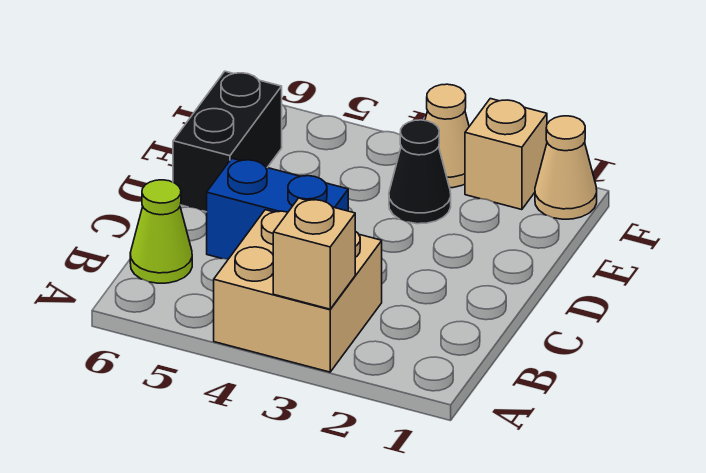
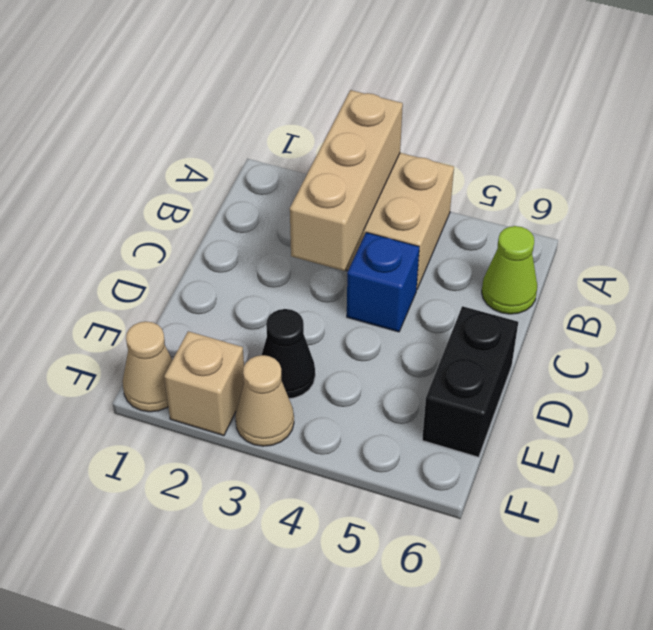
tan brick A3 level 2 -> tan brick A3:C3 level 2
blue brick C4:C5 level 1 -> blue brick C4 level 1

